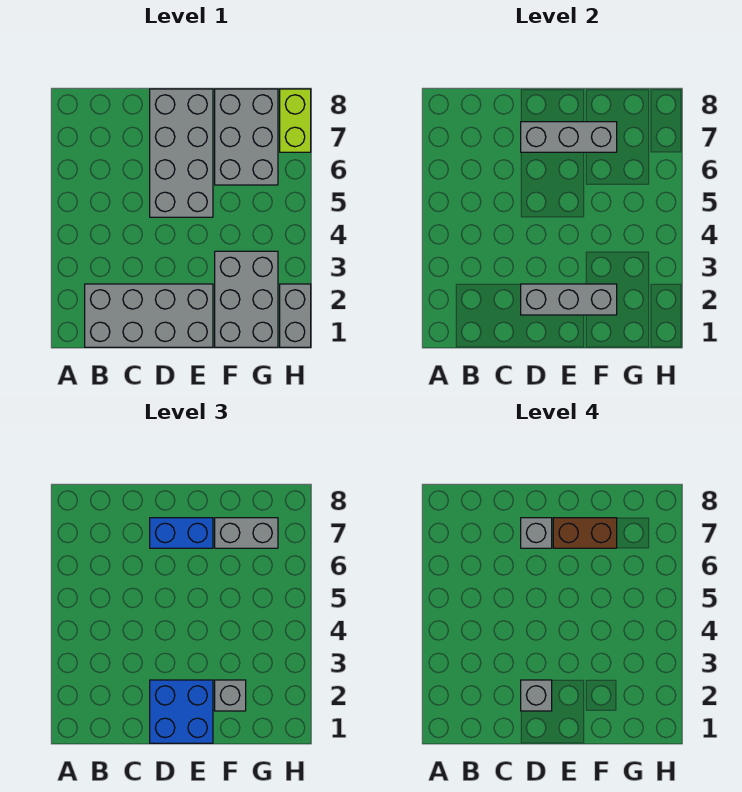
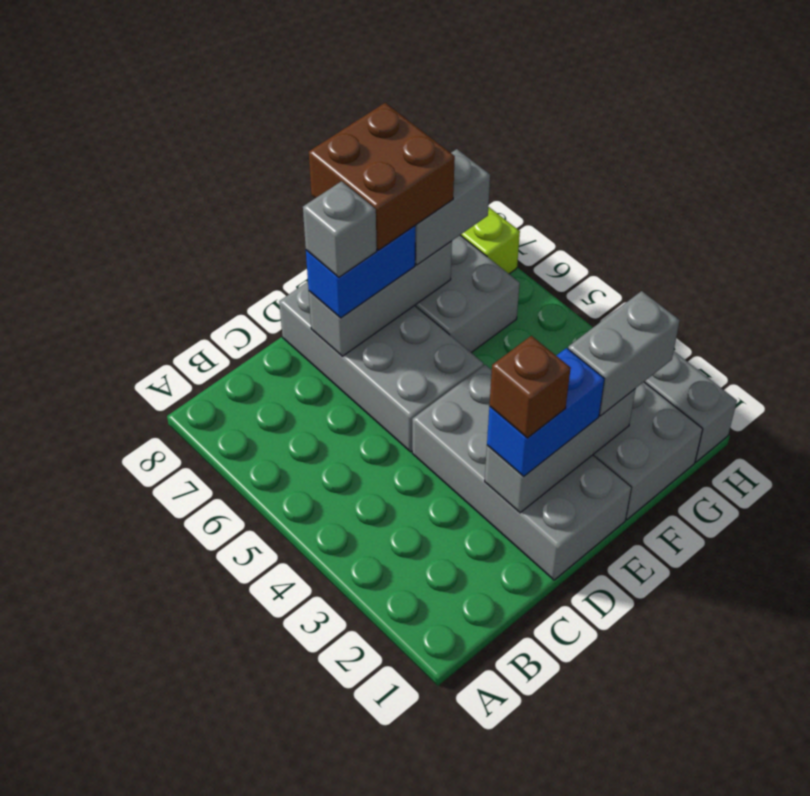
grey brick B1:E2 level 1 -> grey brick D1:E4 level 1
blue brick D1:E2 level 3 -> blue brick D2:E2 level 3
grey brick D2 level 4 -> brown brick D2 level 4
brown brick E7:F7 level 4 -> brown brick E7:F8 level 4
grey brick F2 level 3 -> grey brick F2:G2 level 3

